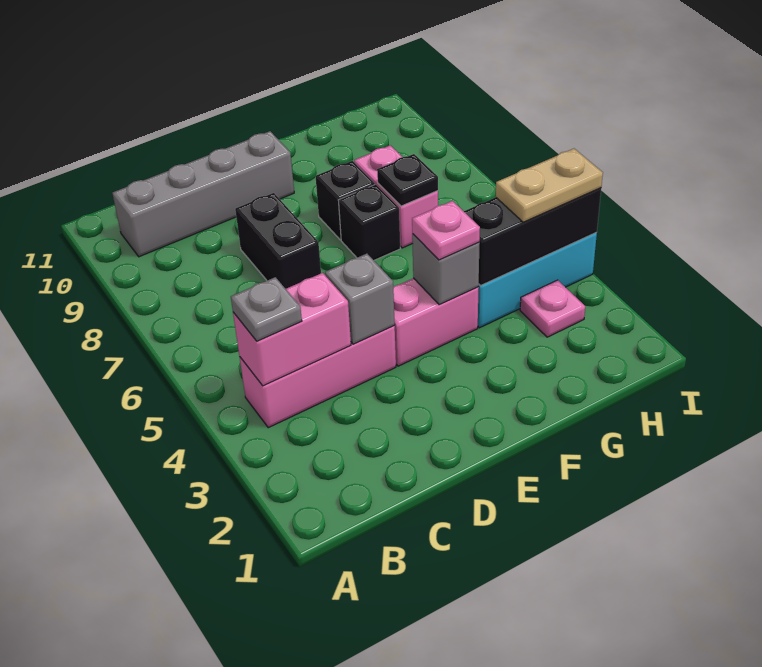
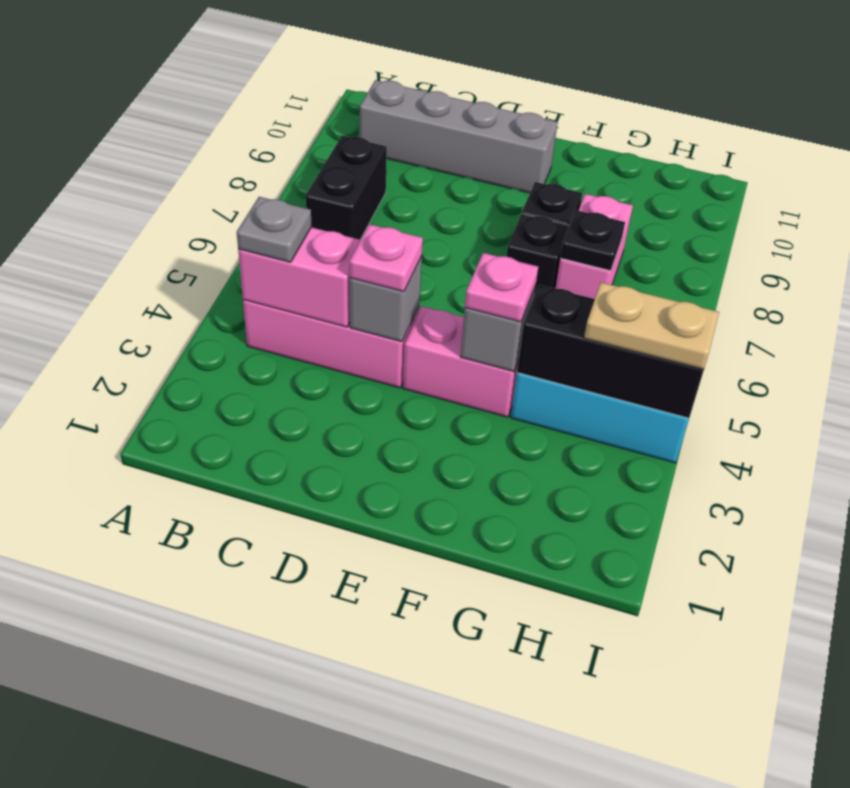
black brick D7:D8 level 1 -> black brick B7:B8 level 1
pink plate H3 level 1 -> pink plate D4 level 3

